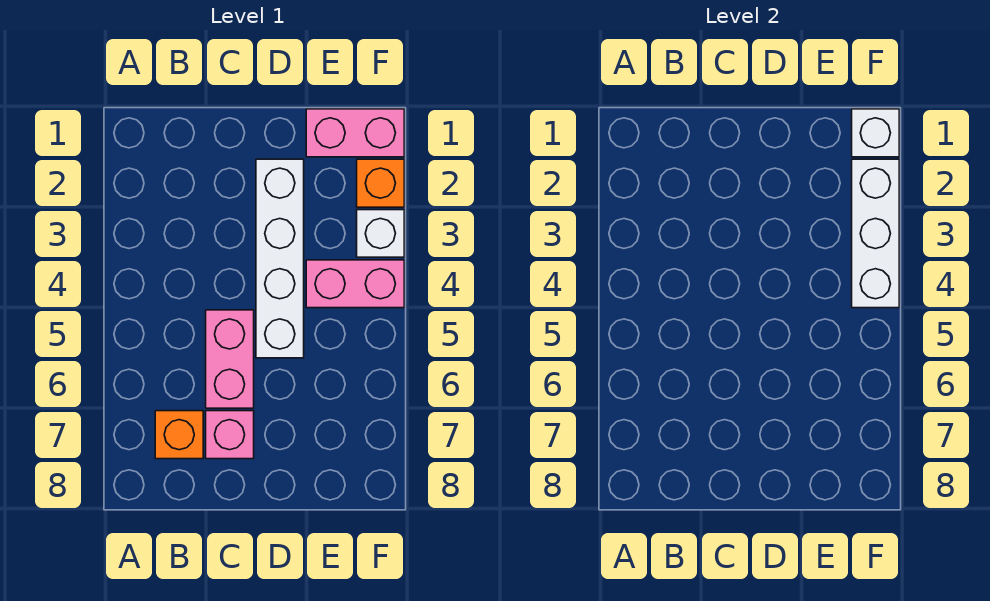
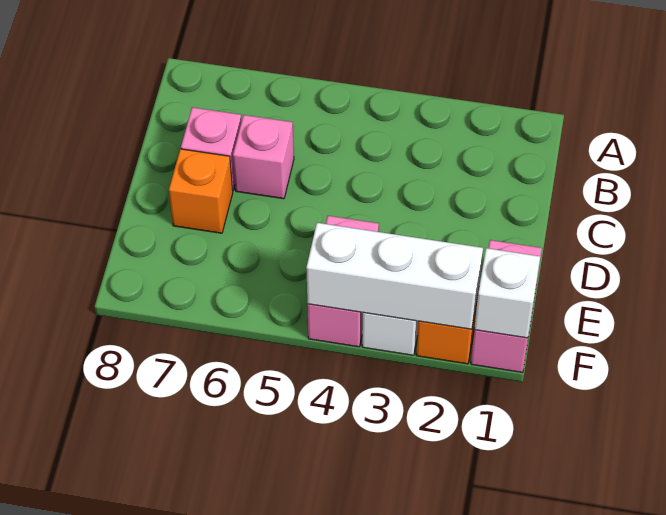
orange brick B7 level 1 -> orange brick D7 level 1
pink brick C5:C6 level 1 -> pink brick C6 level 1
white brick D2:D5 level 1 -> none

